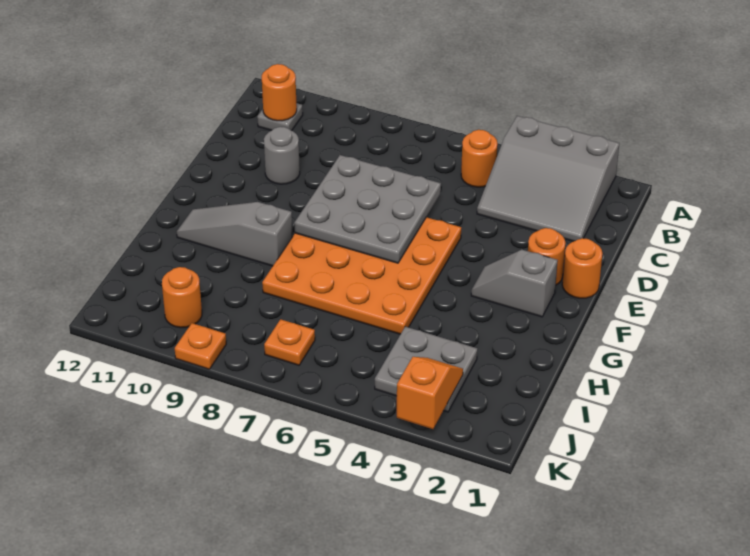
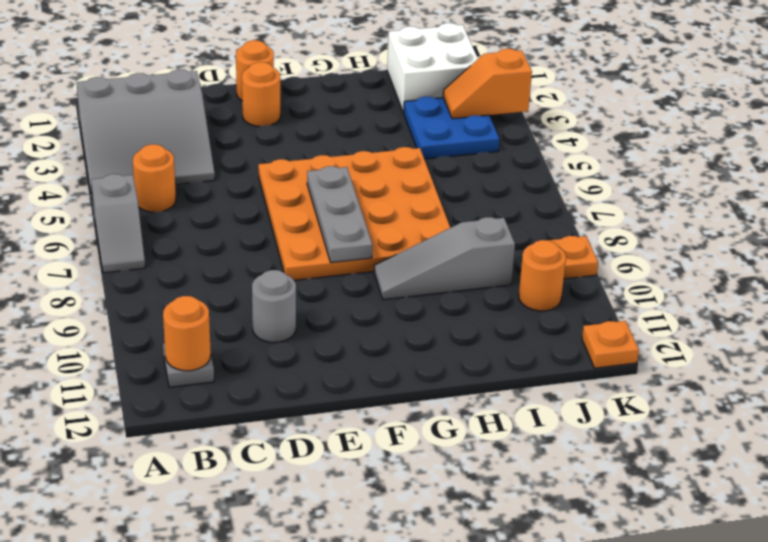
grey slope A2:C4 level 1 top A -> grey slope A2:C4 level 1 top 2
grey plate D6:F8 level 2 -> grey plate F6:F8 level 2
grey slope F2:F3 level 1 top 2 -> grey slope A6:A7 level 1 top 6
grey slope G9:G11 level 1 top 9 -> grey slope G9:I9 level 1 top I
none -> white brick I1:J2 level 1
grey plate I3:J4 level 1 -> blue plate I3:J4 level 1
orange plate J7 level 1 -> orange plate K12 level 1

